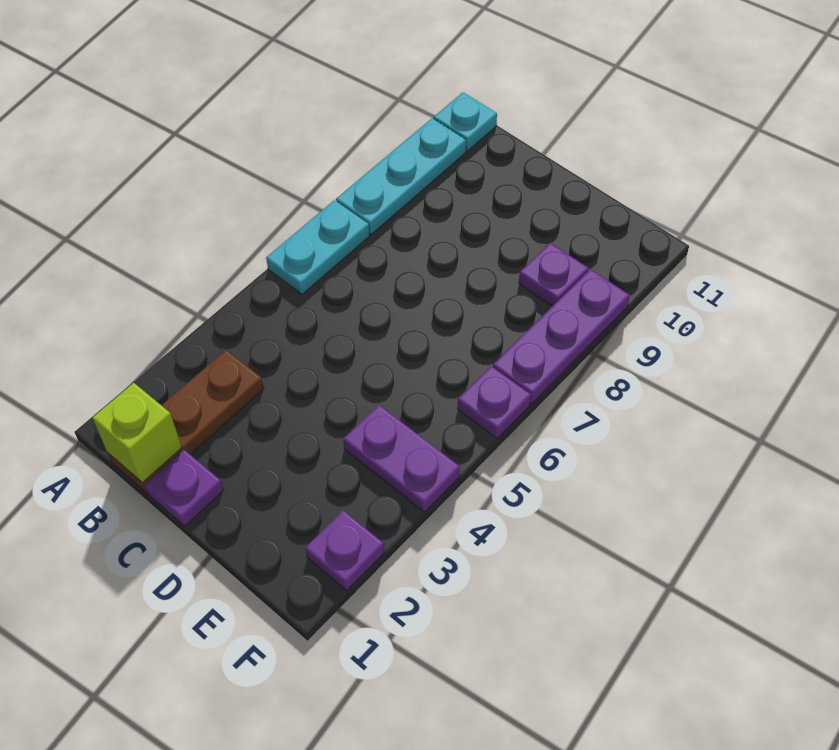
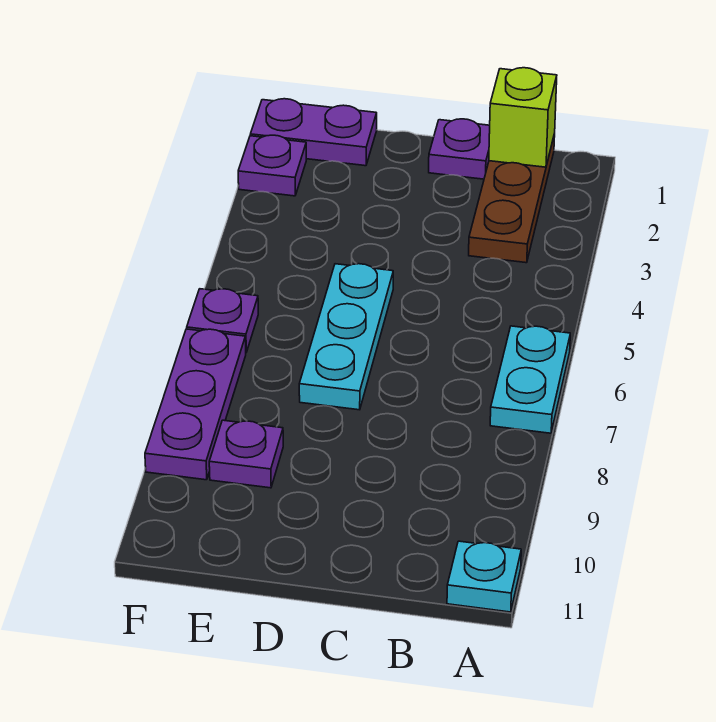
cyan plate A8:A10 level 1 -> cyan plate D5:D7 level 1
purple plate E4:F4 level 1 -> purple plate E1:F1 level 1

